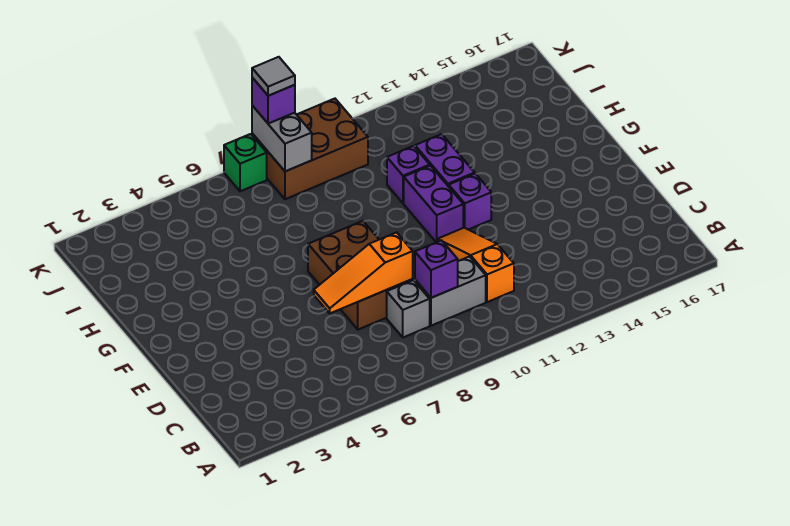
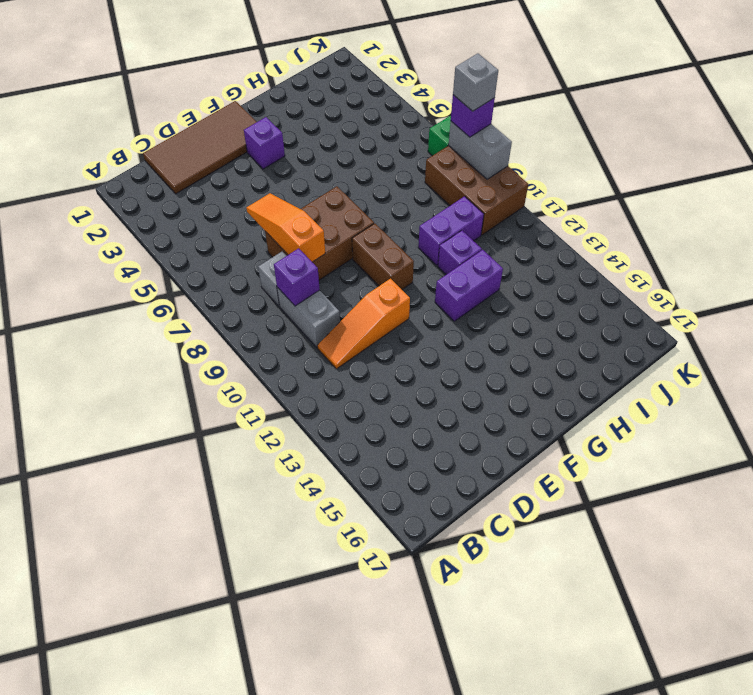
none -> brown tile C1:F2 level 1
orange slope C11:E11 level 1 top C -> orange slope C11:E11 level 1 top E
none -> brown brick F9:F10 level 1
purple brick F11:G11 level 1 -> purple brick H10:I10 level 1
purple brick F12 level 1 -> purple brick F3 level 1
grey brick J8:K8 level 2 -> grey brick K8:K9 level 2
grey tile K8 level 4 -> grey brick K8 level 4

